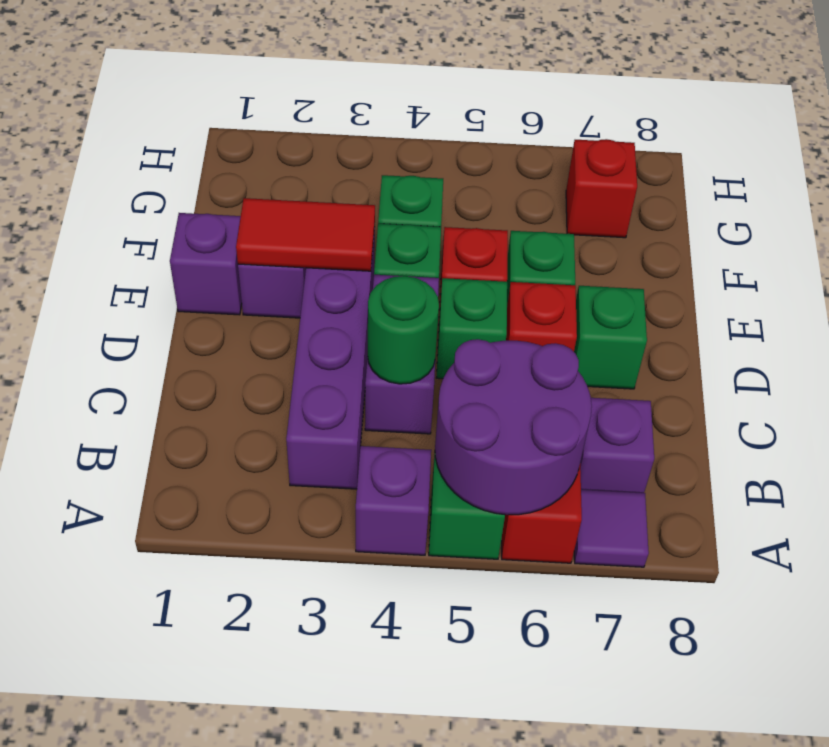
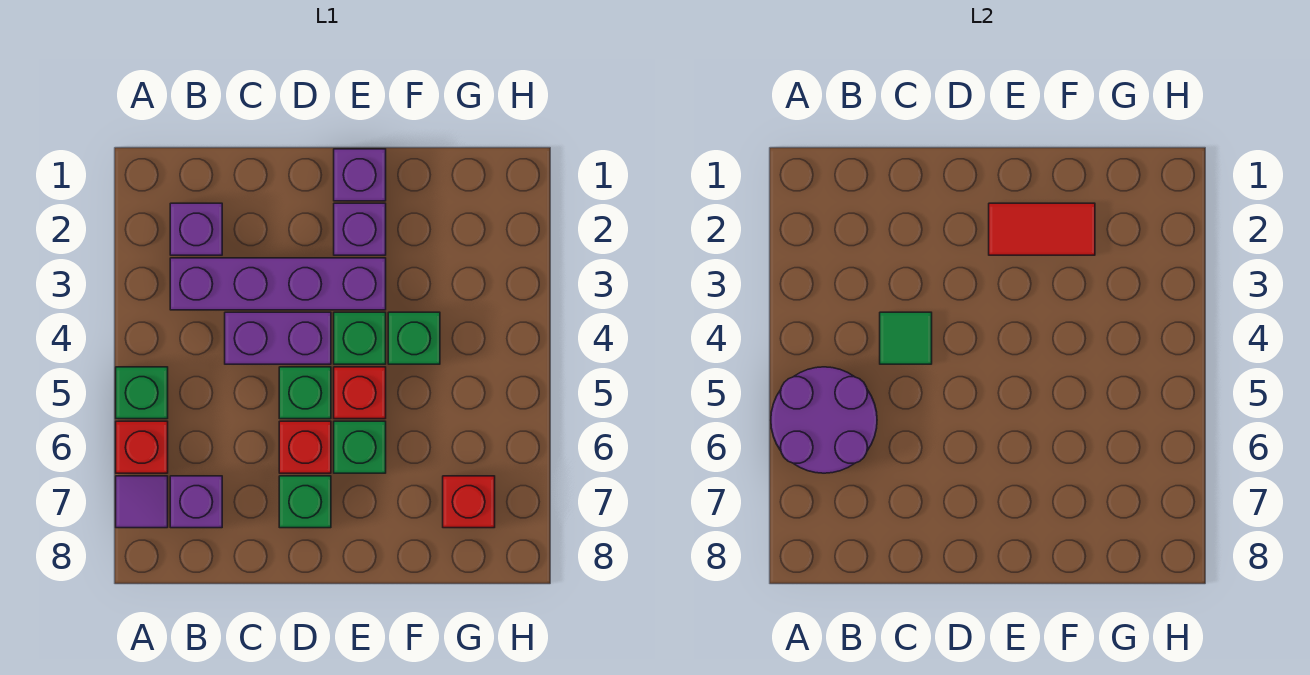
purple brick A4 level 1 -> purple brick B2 level 1
green round brick C4 level 2 -> green tile C4 level 2
red tile E2:E3 level 2 -> red tile E2:F2 level 2

